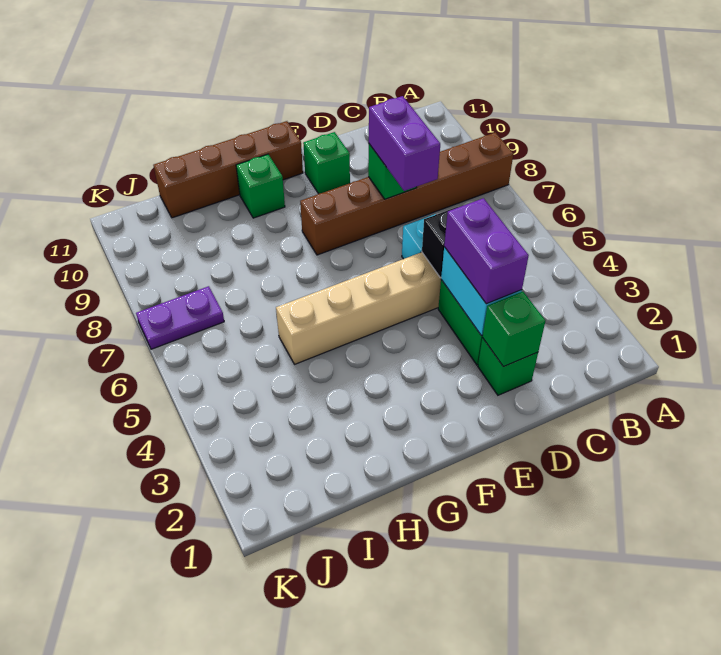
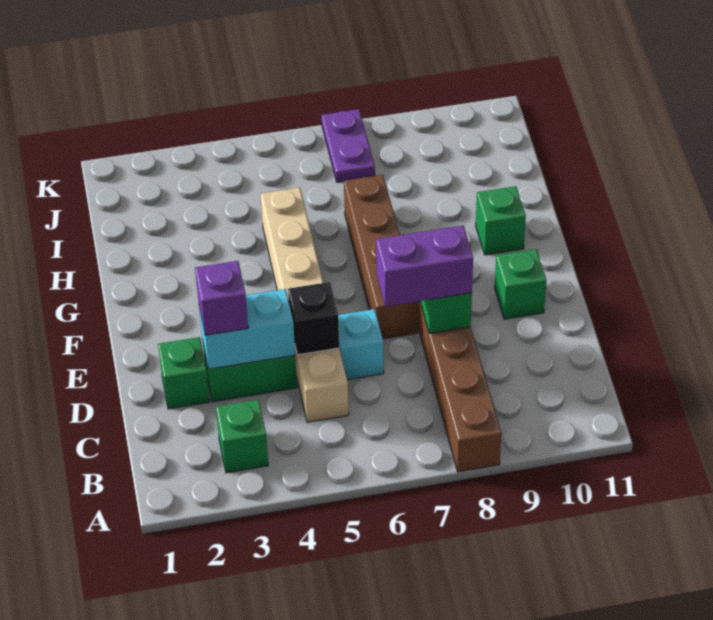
green brick D2 level 2 -> green brick B3 level 1
purple brick D3:D4 level 3 -> purple brick D3 level 3
brown brick F11:I11 level 1 -> brown brick E7:H7 level 1

